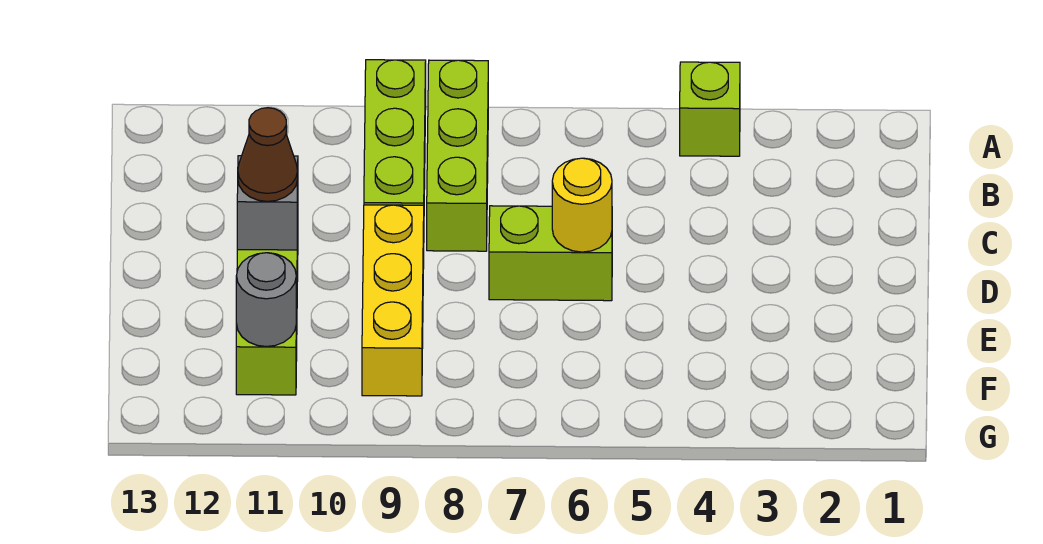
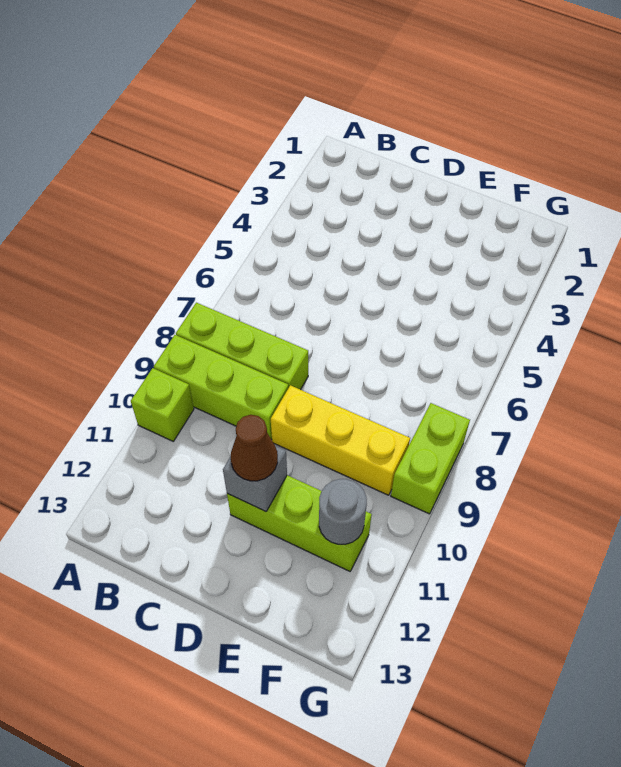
lime brick A4 level 1 -> lime brick A10 level 1
lime brick D6:D7 level 1 -> lime brick G8:G9 level 1
yellow round brick D6 level 2 -> none

